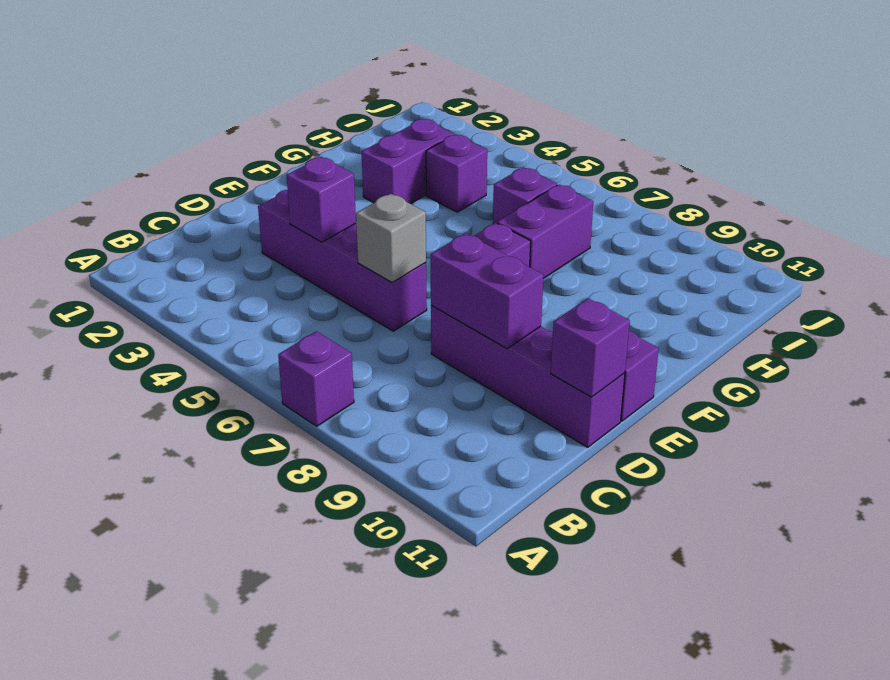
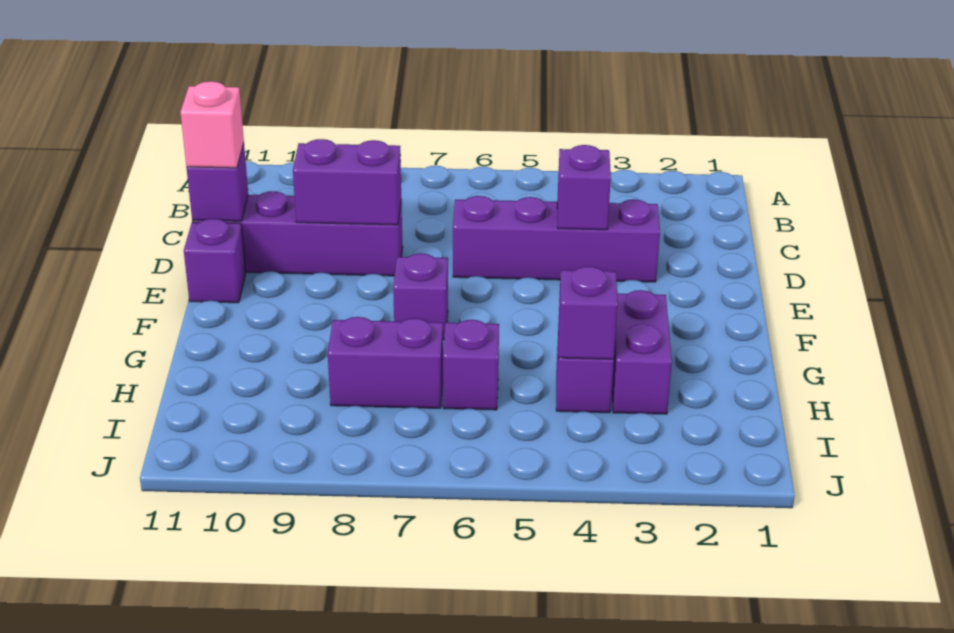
purple brick A7 level 1 -> purple brick H4 level 2
grey brick D6 level 2 -> none
none -> pink brick D11 level 3
purple brick G7:H7 level 1 -> purple brick H7:H8 level 1

